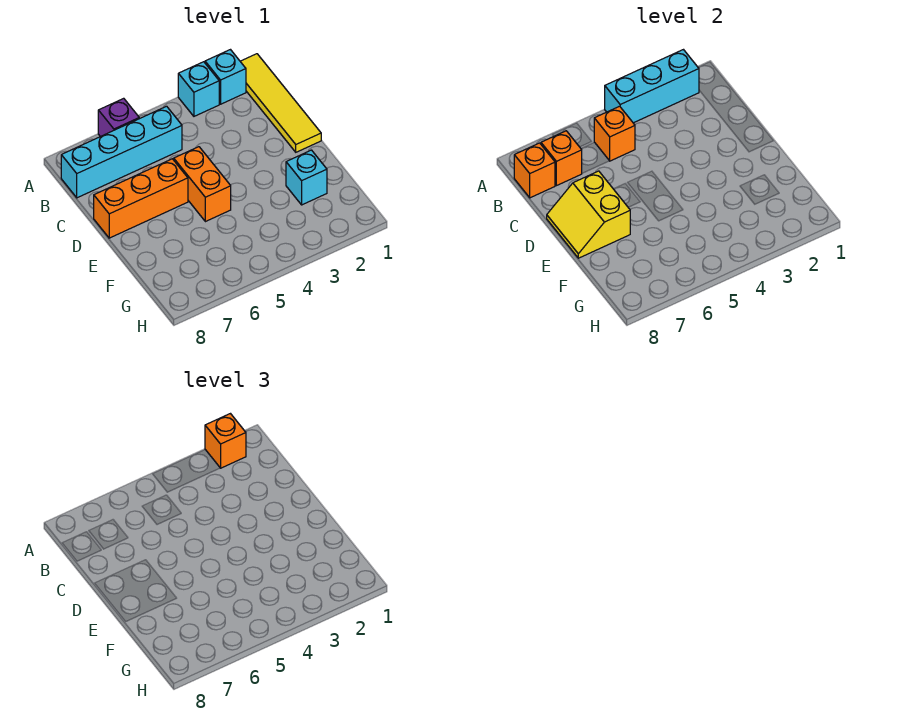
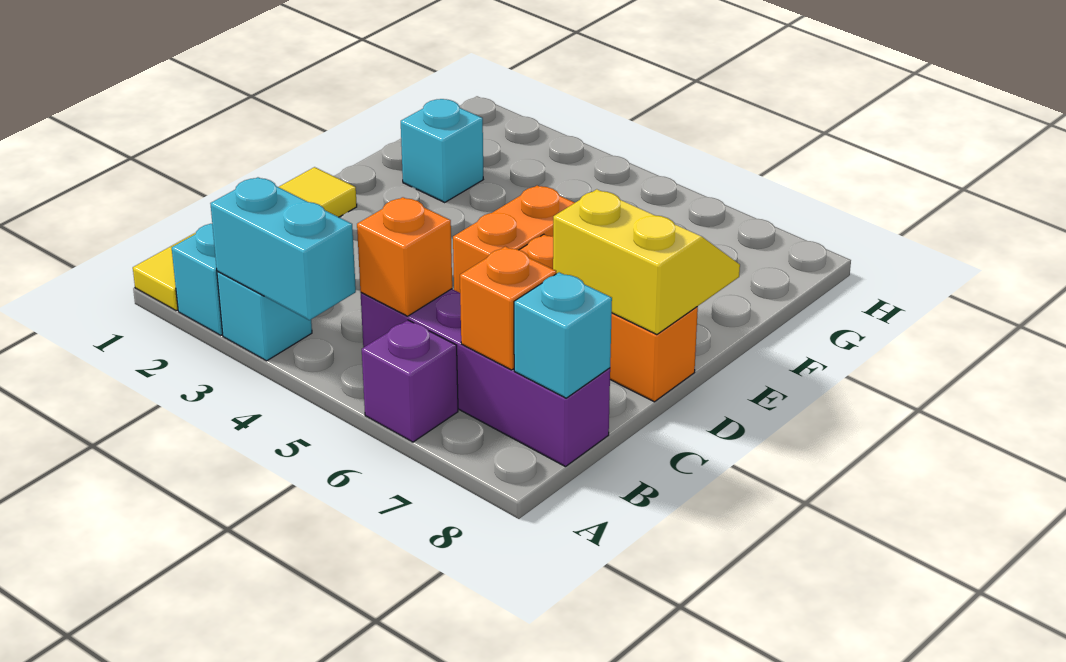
cyan brick A2:A4 level 2 -> cyan brick A3:A4 level 2
orange brick A2 level 3 -> none
cyan brick B5:B8 level 1 -> purple brick B5:B8 level 1
orange brick B8 level 2 -> cyan brick B8 level 2
yellow slope D7:E8 level 2 top 7 -> yellow slope D7:E8 level 2 top D

